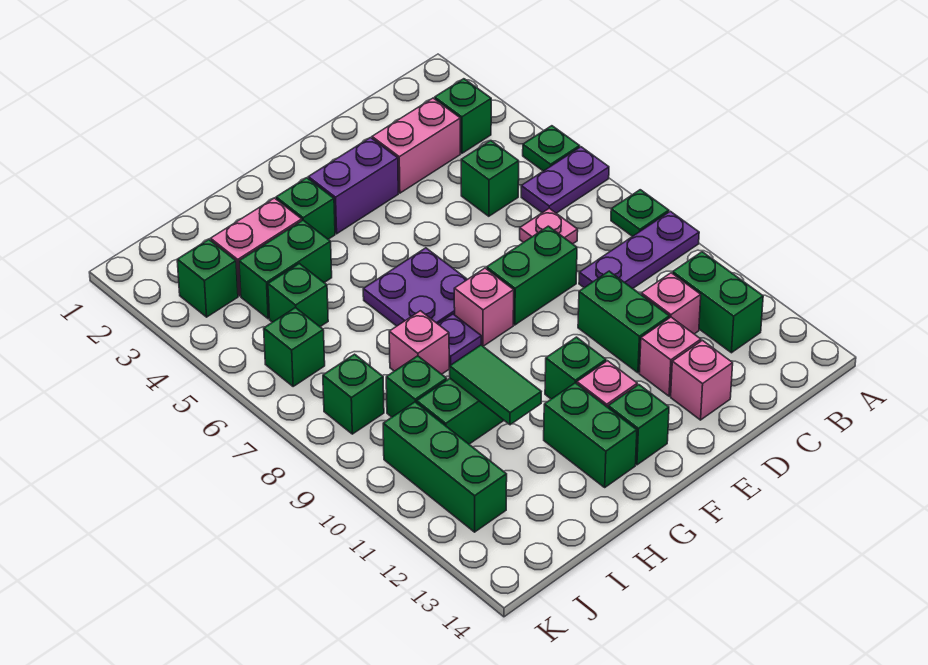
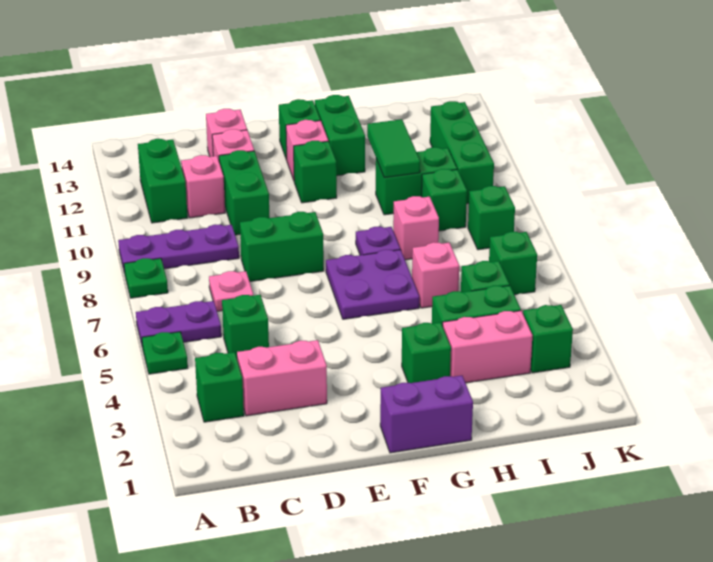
purple brick E3:F3 level 1 -> purple brick F1:G1 level 1
pink brick F8 level 1 -> pink brick H6 level 1

